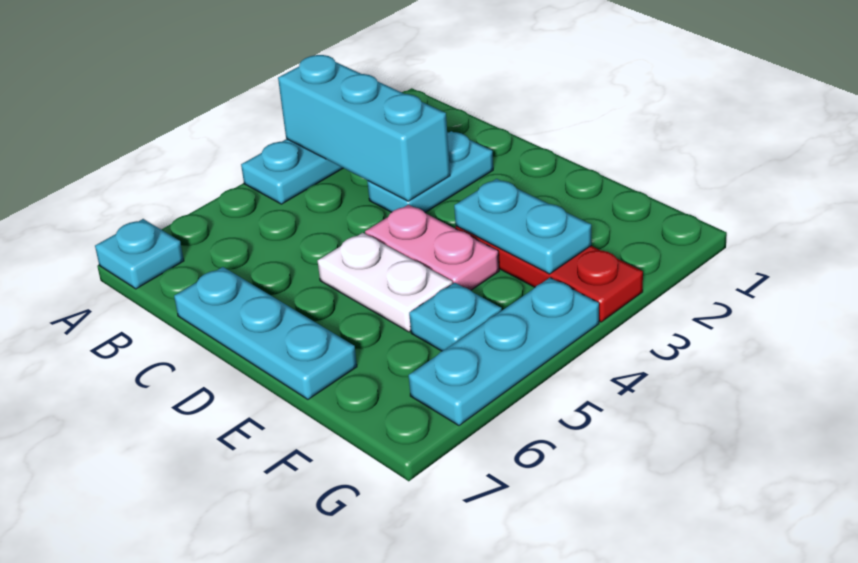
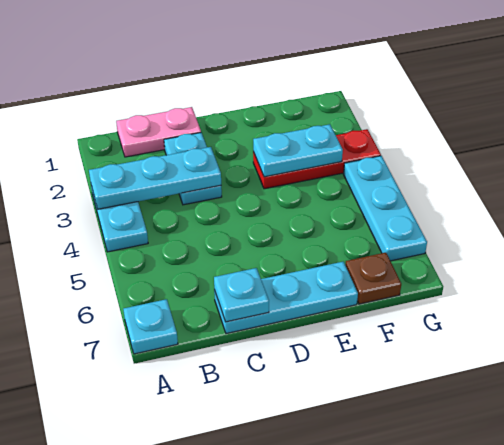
cyan brick A3:C3 level 2 -> cyan plate A3:C3 level 2
pink plate D4:E4 level 1 -> pink plate B1:C1 level 1
white plate D5:E5 level 1 -> none
cyan plate F5 level 1 -> cyan plate C7 level 2
none -> brown plate F7 level 1

